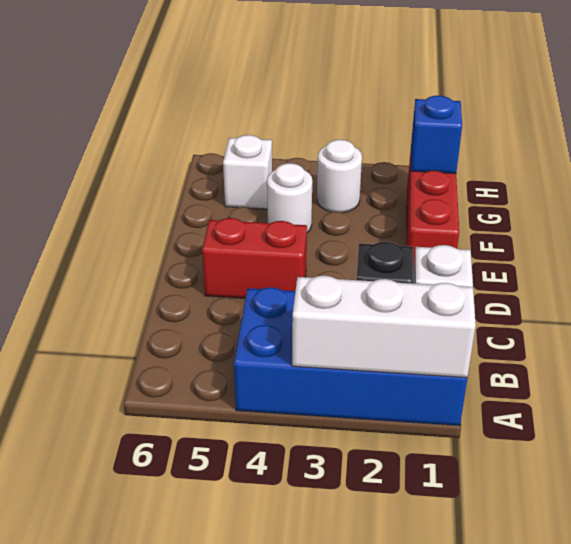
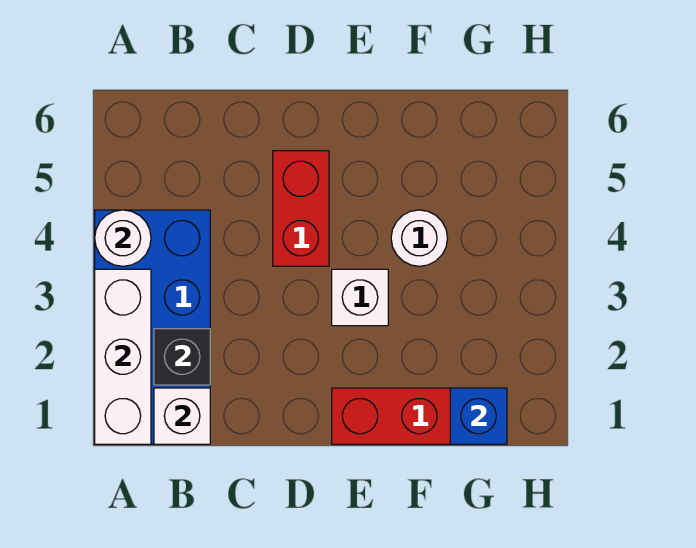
white round brick G3 level 1 -> white round brick A4 level 2
white brick G5 level 1 -> white brick E3 level 1

